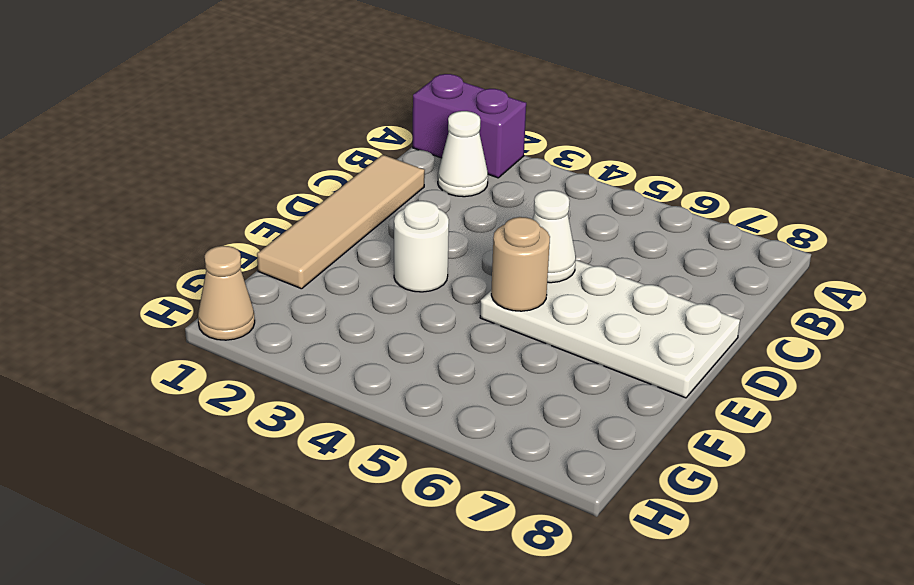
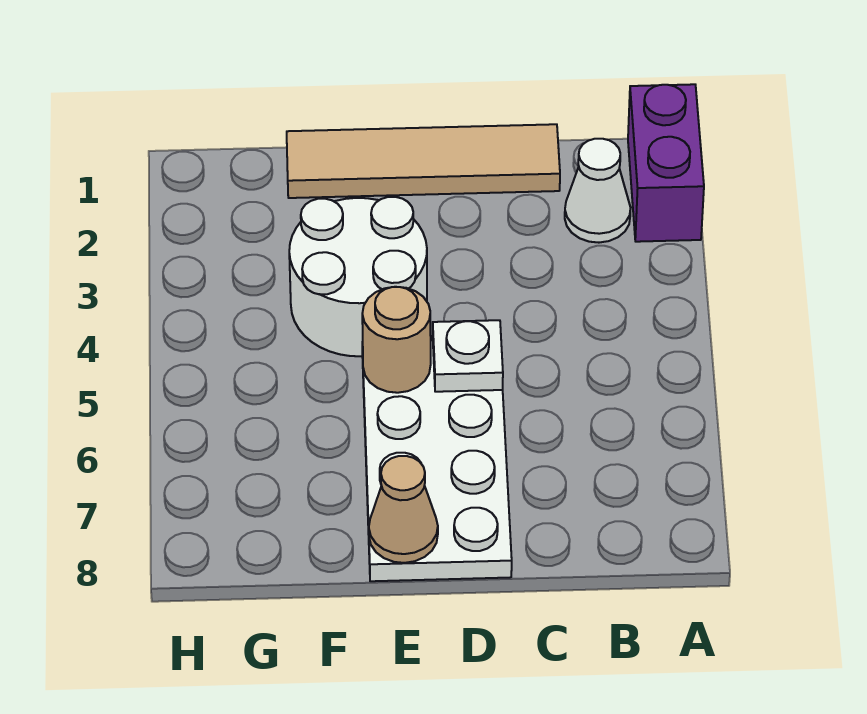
white cone D5 level 2 -> white plate D5 level 2
white round brick E3 level 1 -> white round brick E3:F4 level 1
tan cone H1 level 1 -> tan cone E8 level 2

